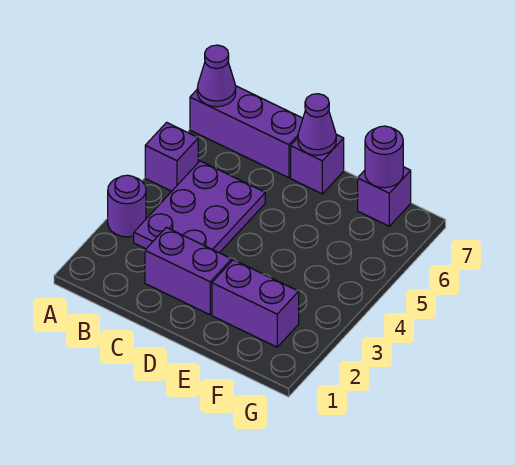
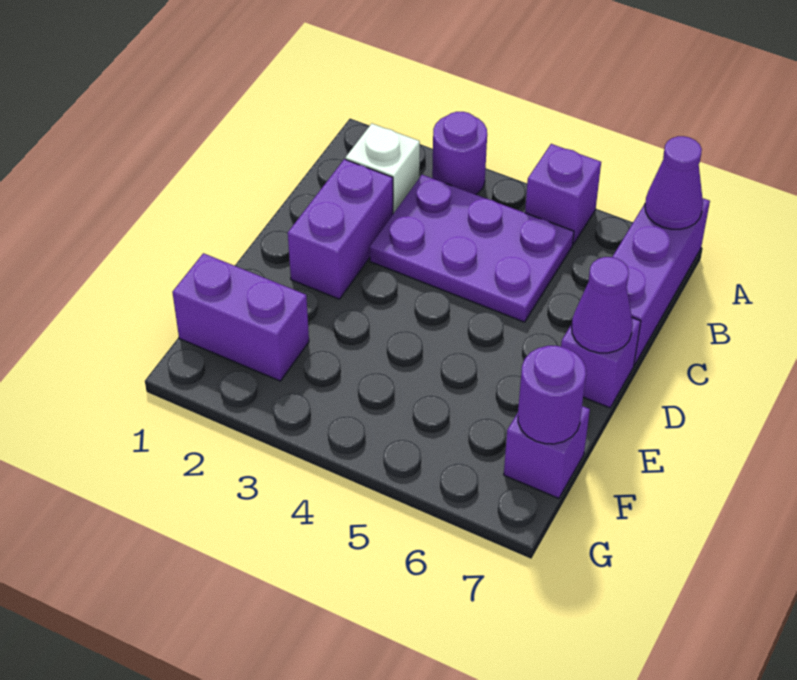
none -> white brick B2 level 1
purple brick E2:F2 level 1 -> purple brick F1:F2 level 1

